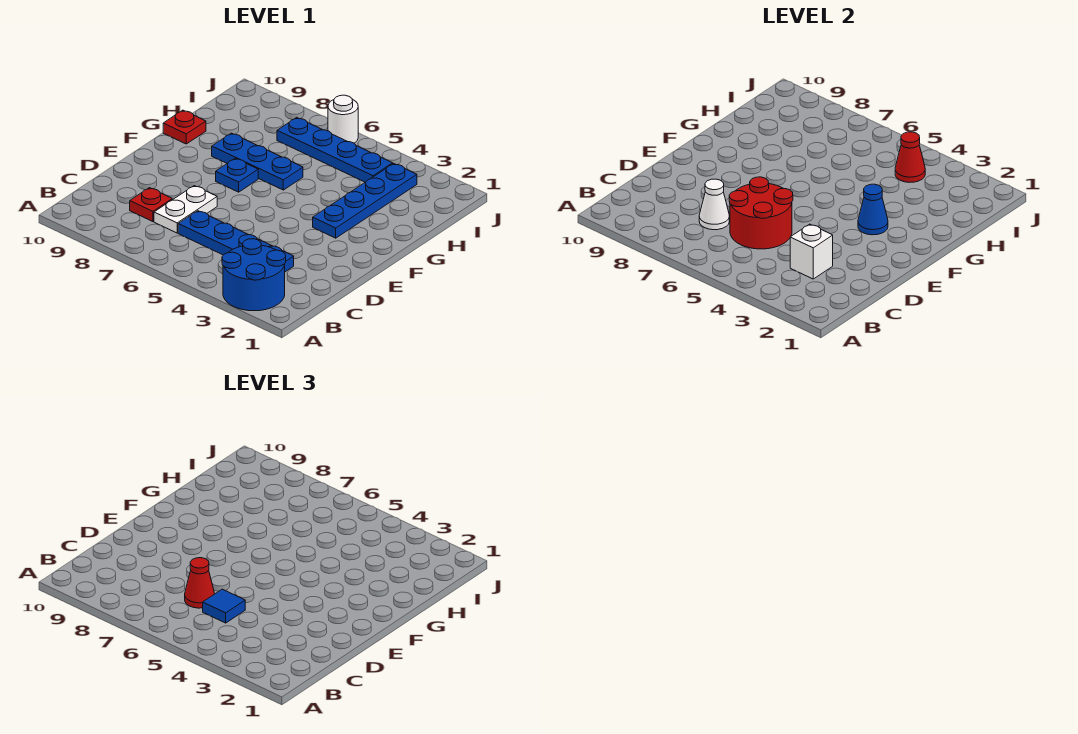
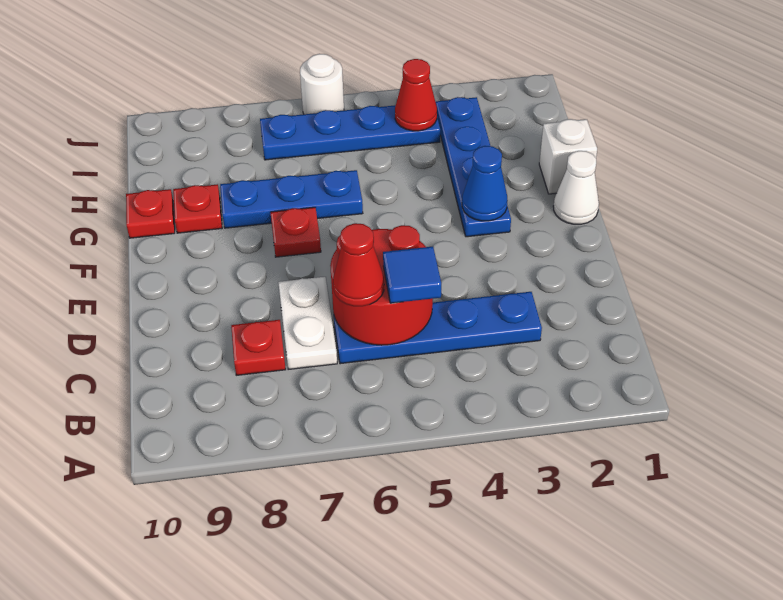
blue round brick A2:B3 level 1 -> none
white brick C3 level 2 -> white brick G1 level 1
white cone C7 level 2 -> white cone F1 level 1
blue plate F7 level 1 -> red plate F7 level 1
none -> red plate G9 level 1

